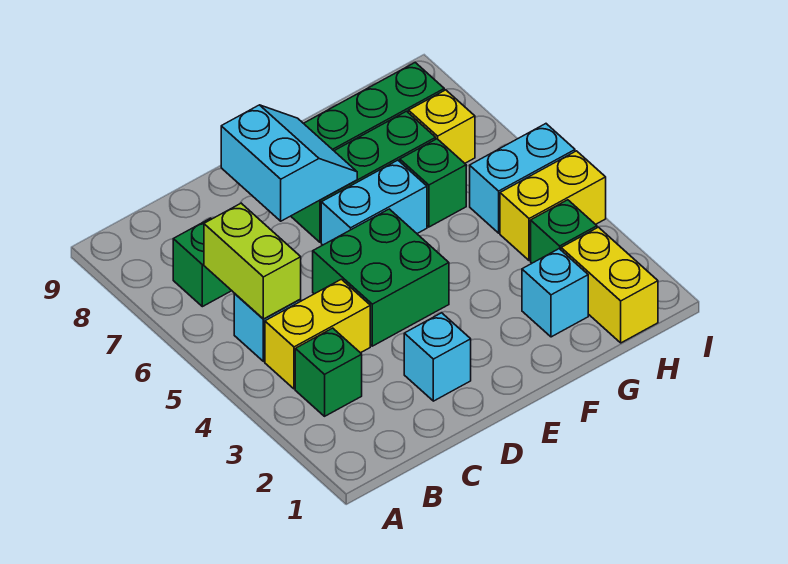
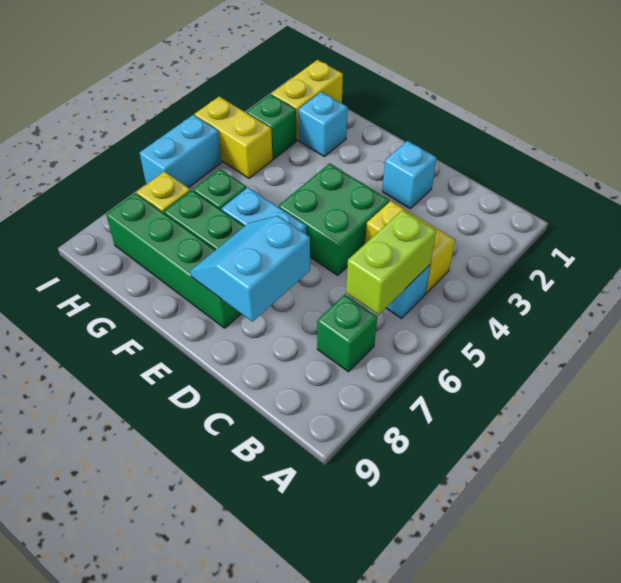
green brick B3 level 1 -> none
cyan brick H5:I5 level 1 -> cyan brick I5:I6 level 1

